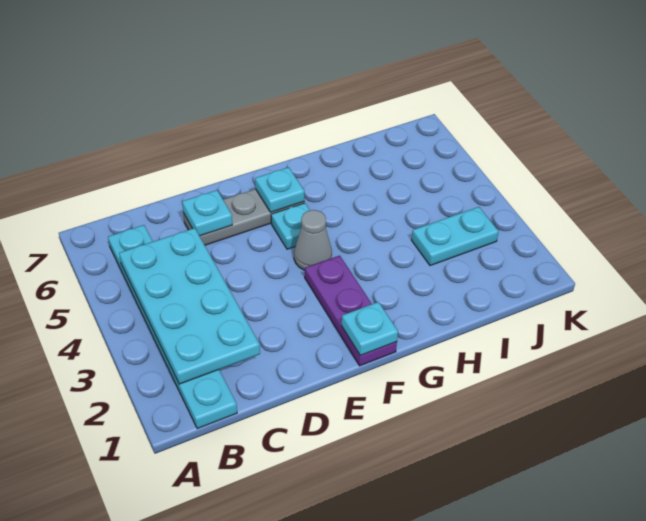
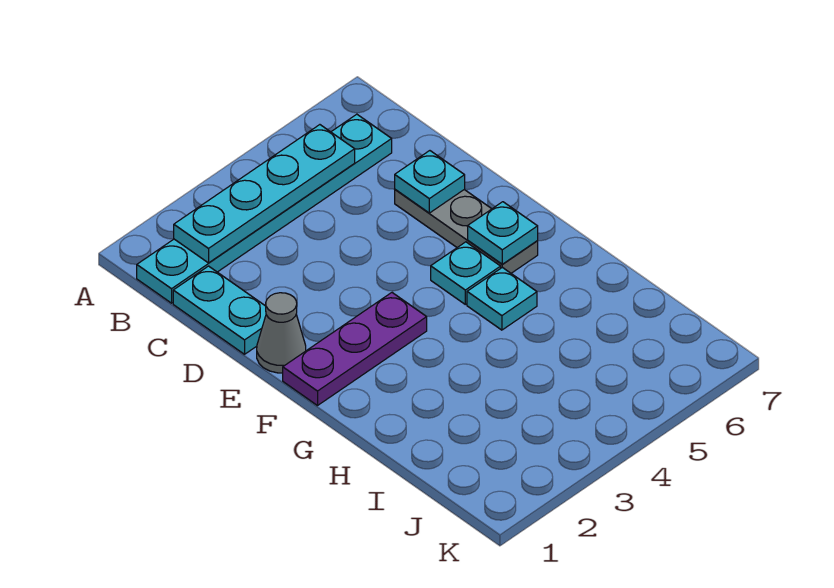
cyan plate B2:C5 level 2 -> cyan plate B2:B5 level 2
cyan plate F1 level 2 -> cyan plate G5 level 1
grey cone F4 level 1 -> grey cone E1 level 1
cyan plate I3:J3 level 1 -> cyan plate C1:D1 level 1

